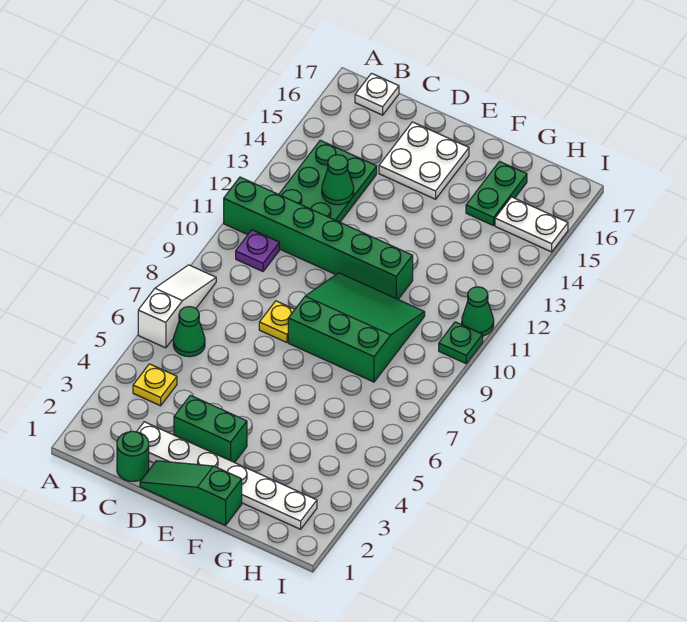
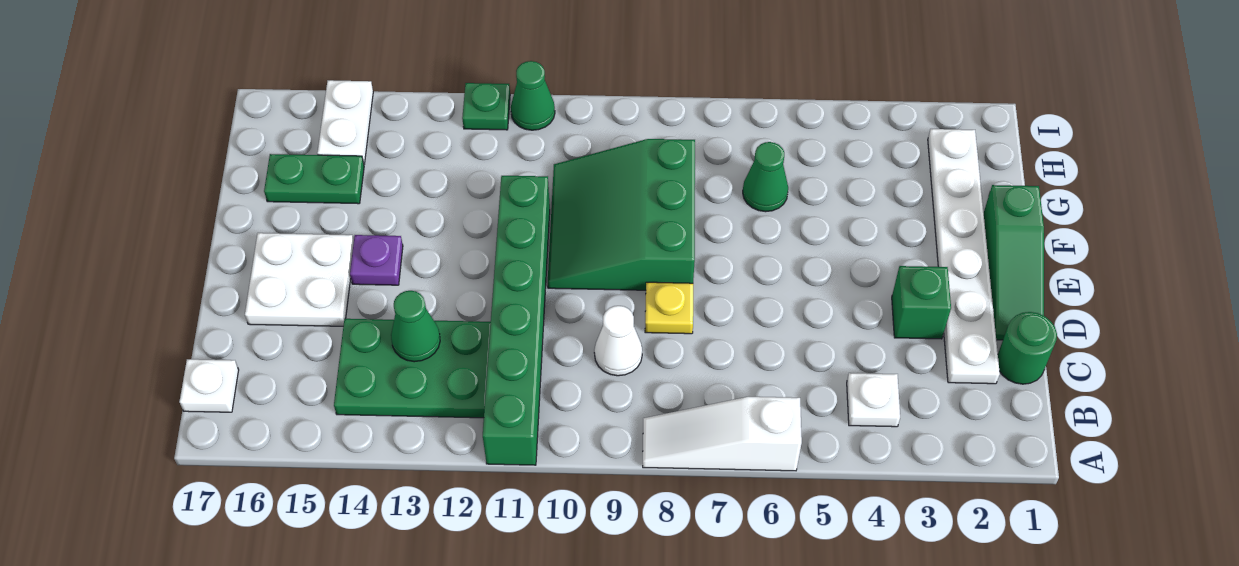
yellow plate B4 level 1 -> white plate B4 level 1
green cone B6 level 1 -> green cone G6 level 1
purple plate B10 level 1 -> purple plate E14 level 1
none -> white cone C9 level 1
green brick D3:E3 level 1 -> green brick D3 level 1
green plate I10 level 1 -> green plate I12 level 1

